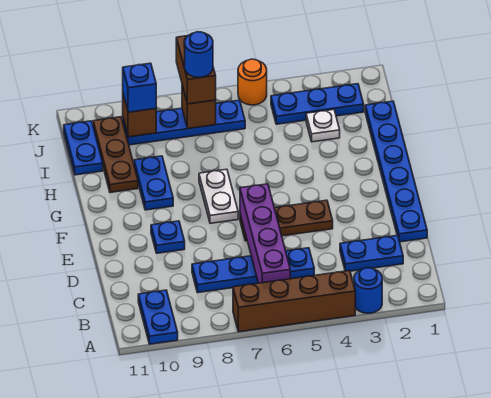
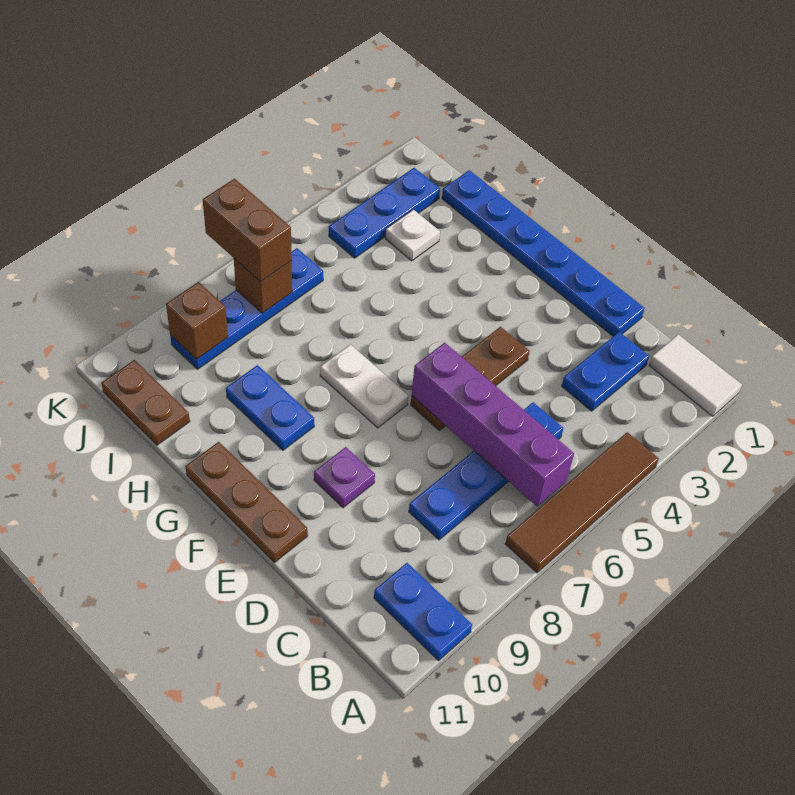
none -> white tile A1:B1 level 1
blue round brick A3 level 1 -> none
brown brick A4:A7 level 1 -> brown tile A4:A7 level 1
blue plate E9 level 1 -> purple plate E9 level 1
brown plate H10:J10 level 1 -> brown plate E11:G11 level 1
blue plate I11:J11 level 1 -> brown plate I11:J11 level 1
blue round brick J7 level 4 -> none
blue brick J9 level 3 -> none
orange round brick K5 level 1 -> none

